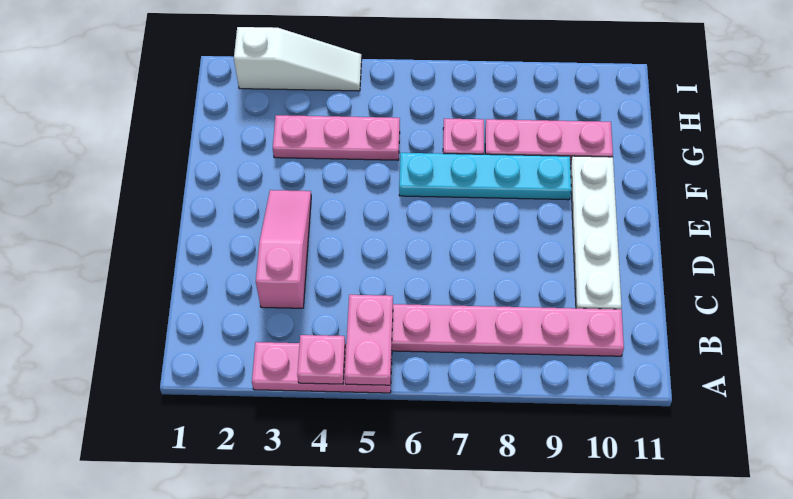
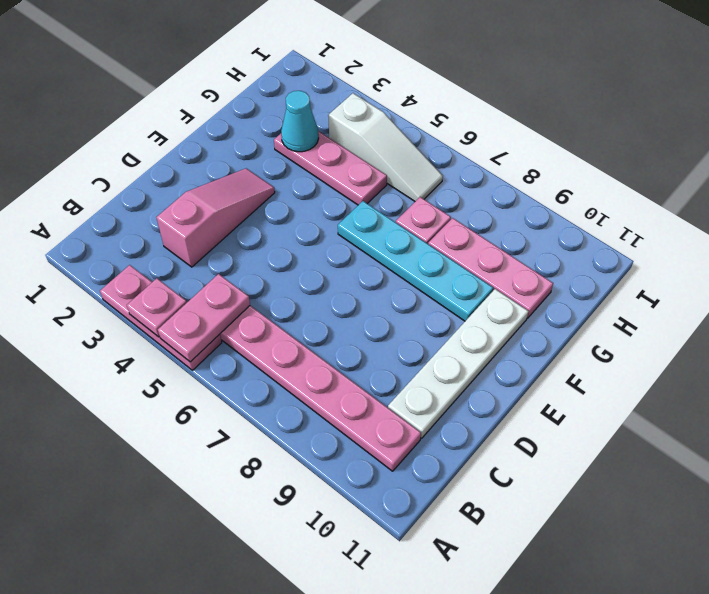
none -> cyan cone G3 level 2
white slope I2:I4 level 1 top 2 -> white slope H4:H6 level 1 top 4

